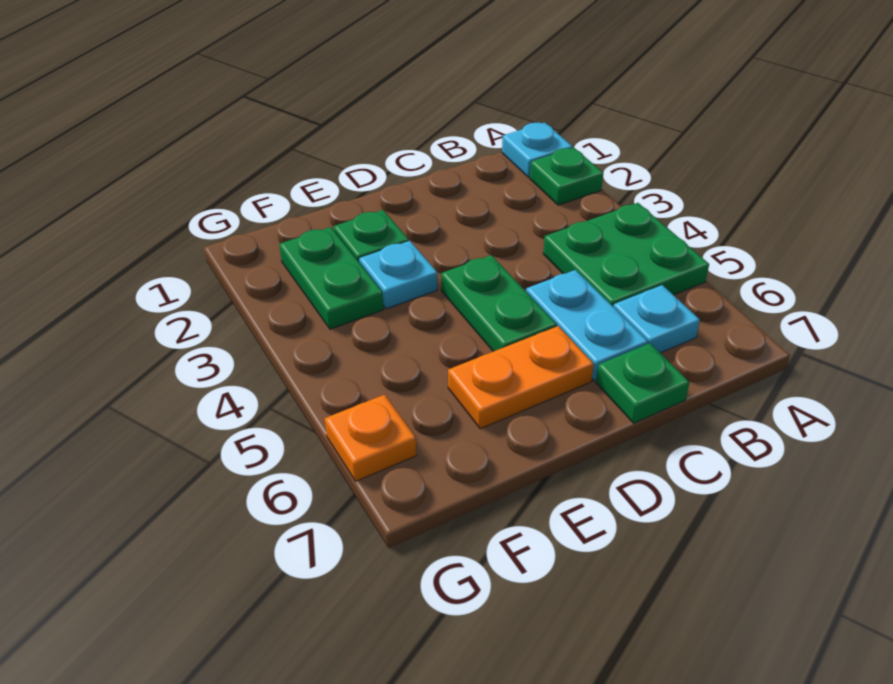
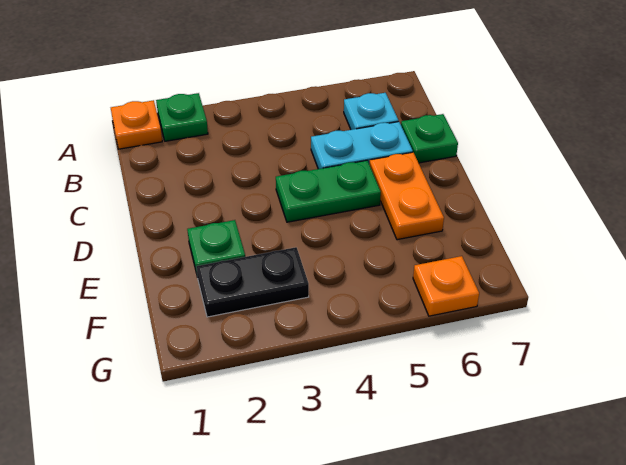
cyan plate A1 level 1 -> orange plate A1 level 1
green plate A4:B5 level 1 -> none
cyan plate E3 level 1 -> none
green plate F2:F3 level 1 -> black plate F2:F3 level 1

